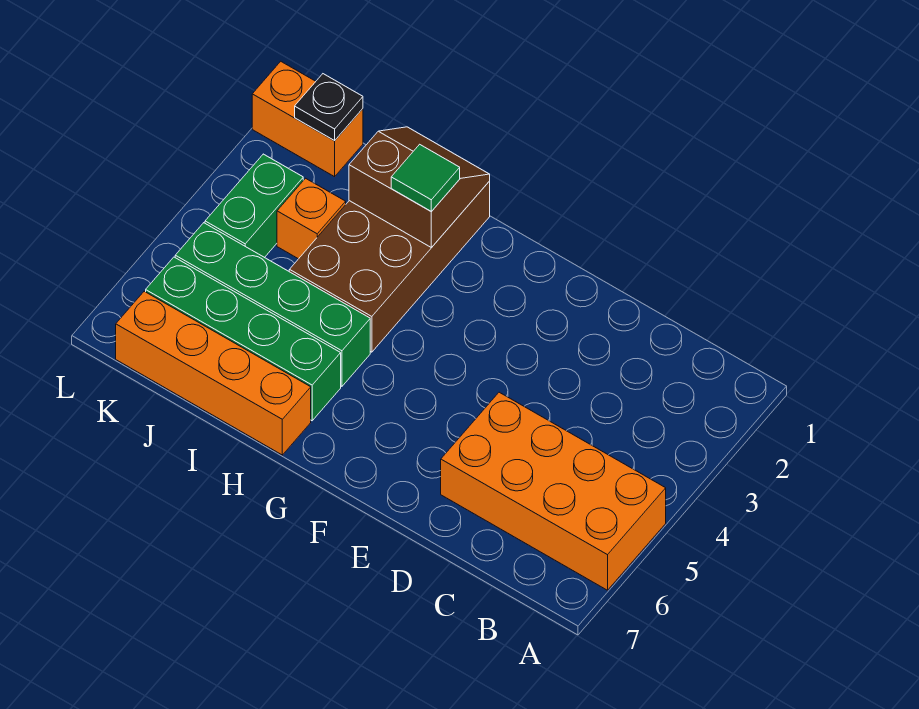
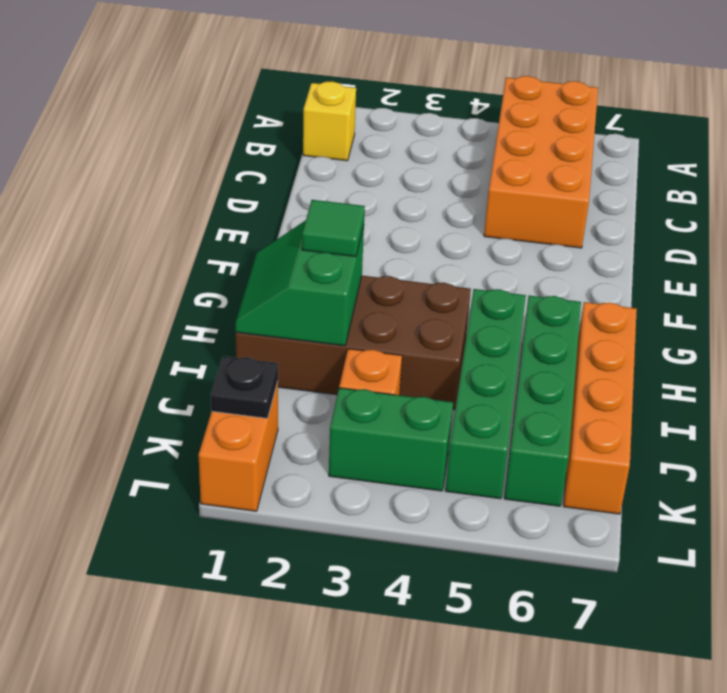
none -> yellow brick B1 level 1
brown slope H1:I2 level 2 top 2 -> green slope H1:I2 level 2 top 2

